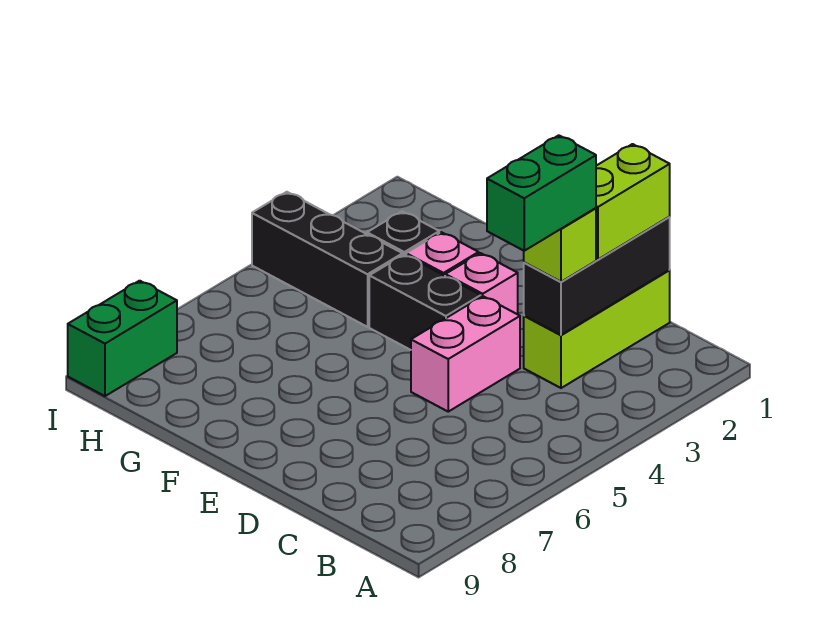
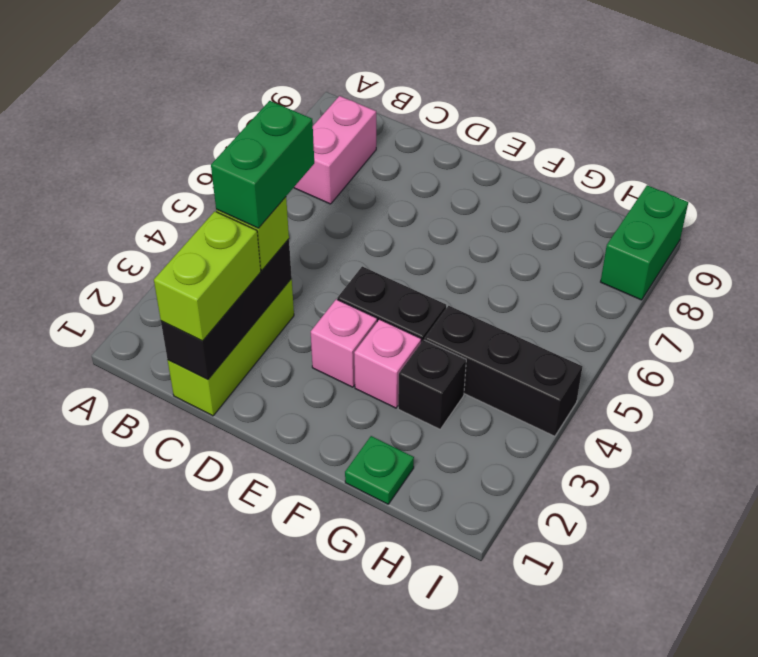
pink brick D4:D5 level 1 -> pink brick B7:B8 level 1
none -> green plate G1 level 1

